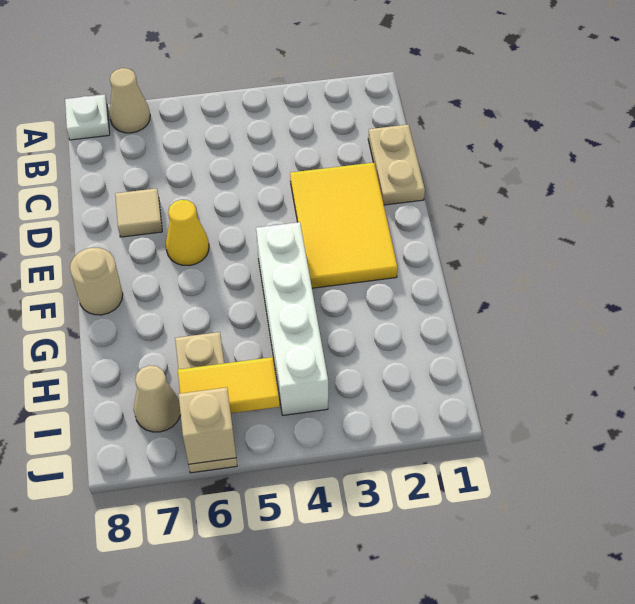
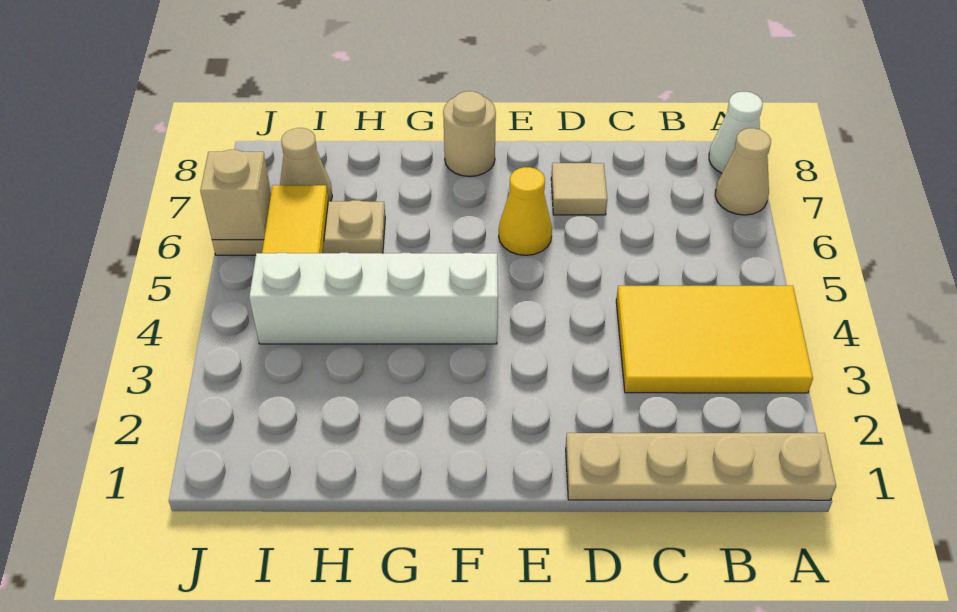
white plate A8 level 1 -> white cone A8 level 1
tan plate C1:D1 level 1 -> tan plate A1:D1 level 1
yellow tile D2:F3 level 1 -> yellow tile A3:C4 level 1

